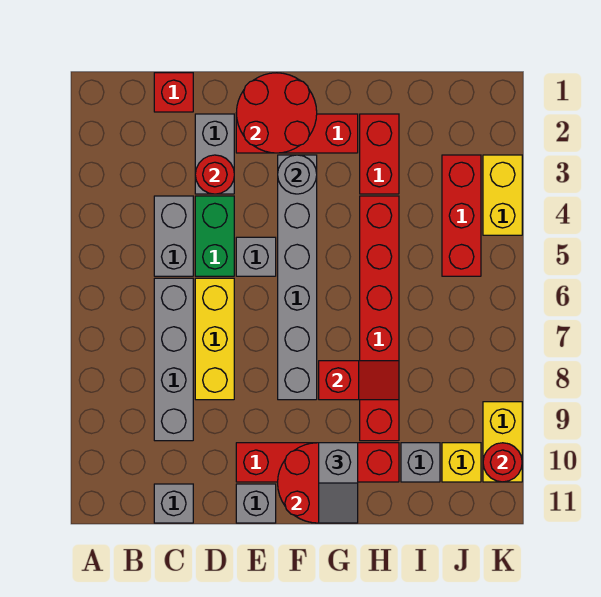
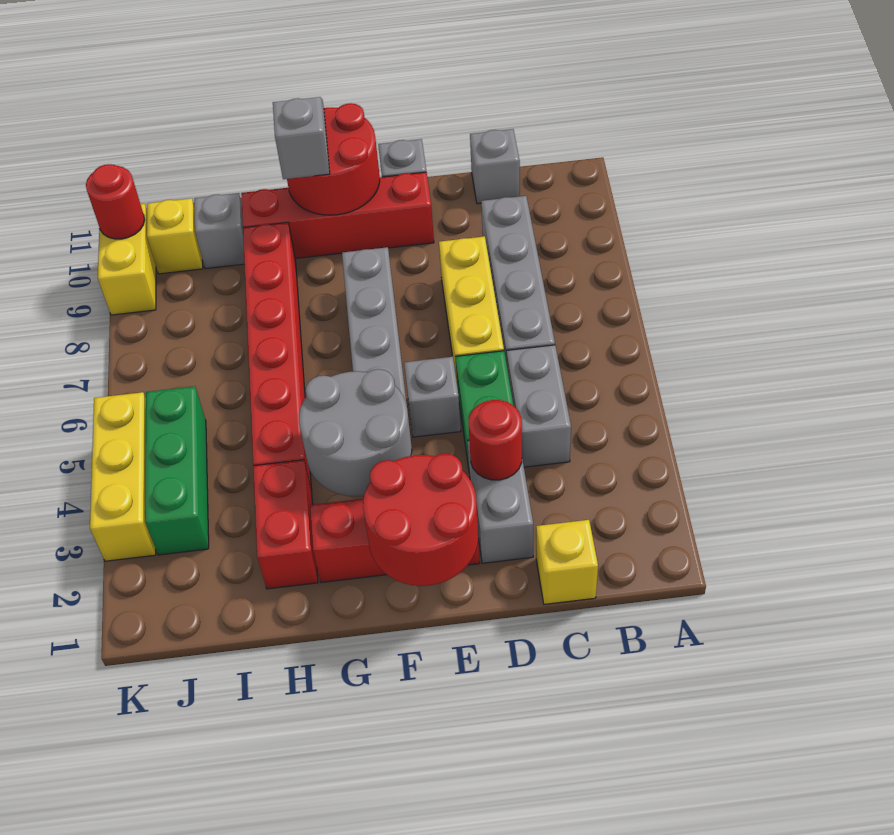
red brick C1 level 1 -> yellow brick C1 level 1
grey round brick F3 level 2 -> grey round brick F3:G4 level 2
red slope G8:H8 level 2 top G -> none
red brick J3:J5 level 1 -> green brick J3:J5 level 1
yellow brick K3:K4 level 1 -> yellow brick K3:K5 level 1

